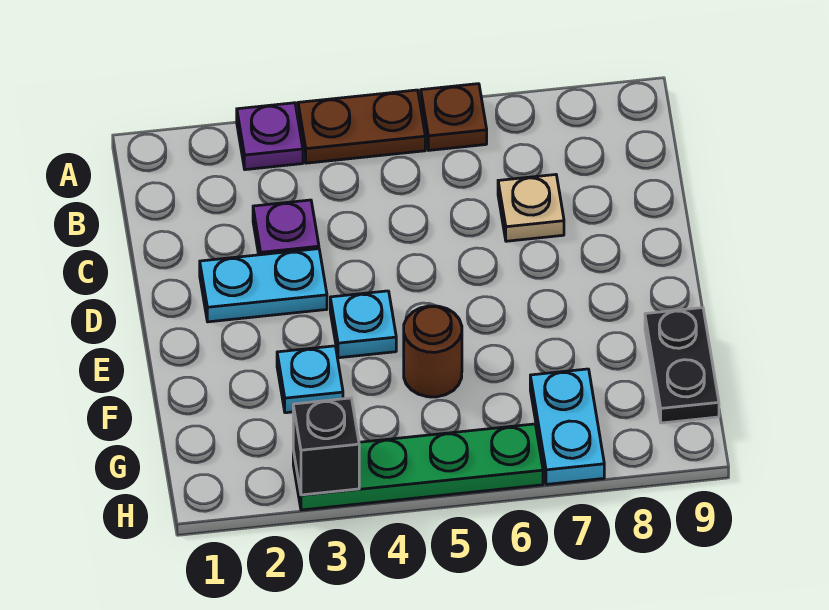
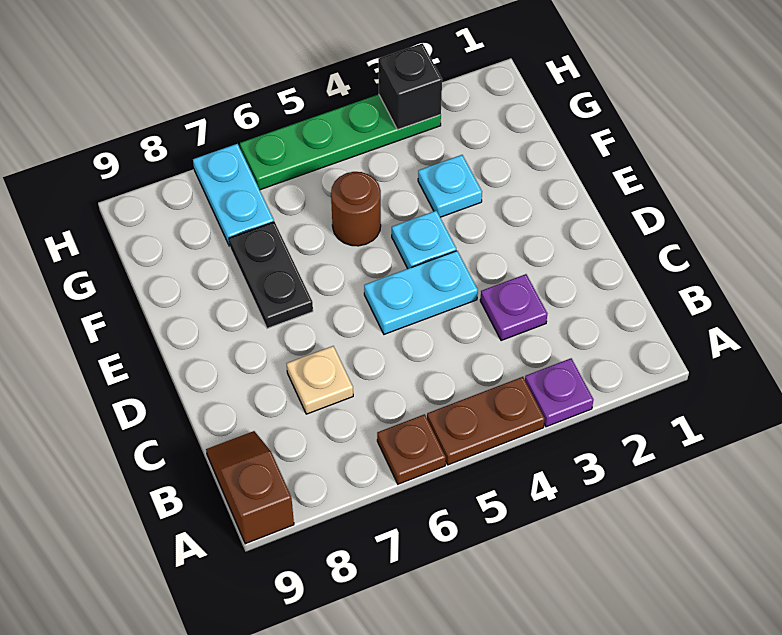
none -> brown slope A9:B9 level 1 top A
cyan plate D2:D3 level 1 -> cyan plate D4:D5 level 1
black plate F9:G9 level 1 -> black plate E7:F7 level 1

